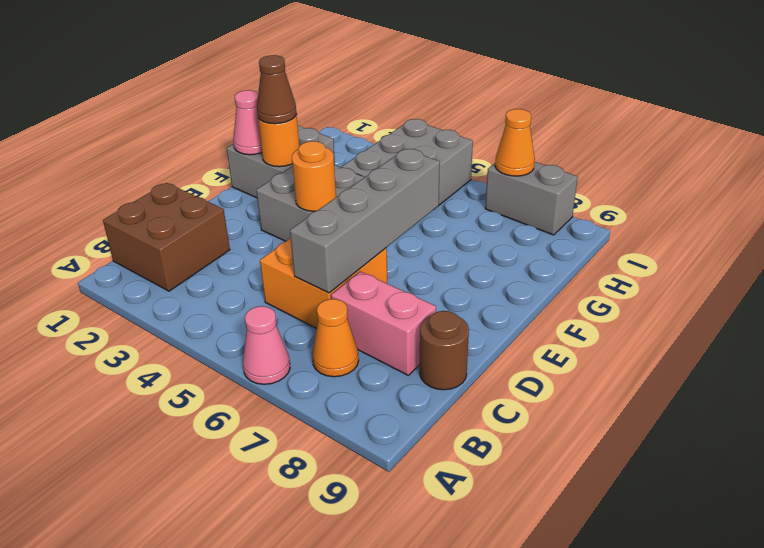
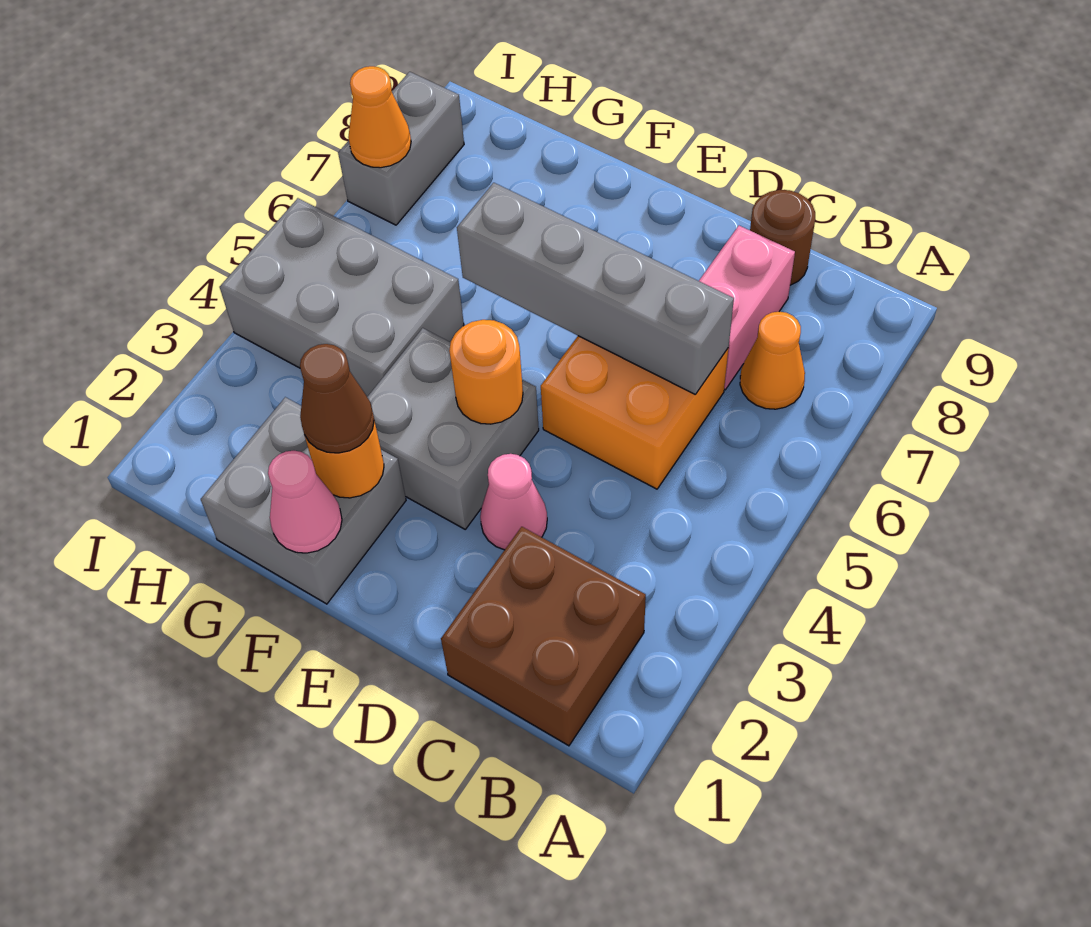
pink cone A6 level 1 -> pink cone D3 level 1

